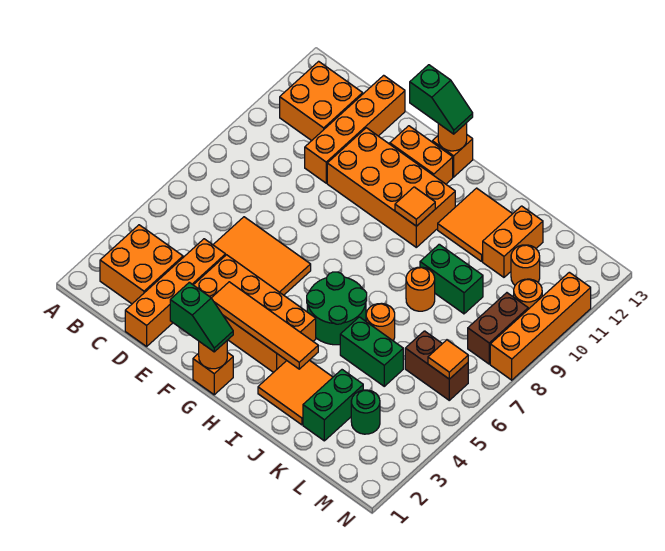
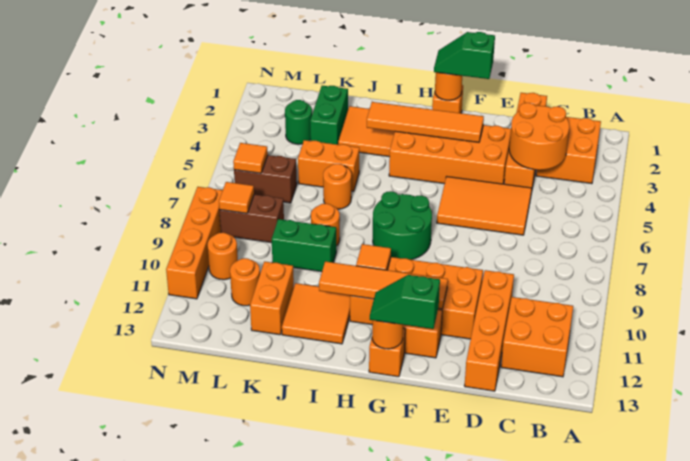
none -> orange round brick C3:D4 level 2
none -> orange tile F11:I11 level 2
green round brick H5:I6 level 1 -> green round brick G7:H8 level 1
green brick J5:K5 level 1 -> orange brick J5:K5 level 1
brown brick M8:M9 level 1 -> brown brick L8:M8 level 1
none -> orange tile M8 level 2

